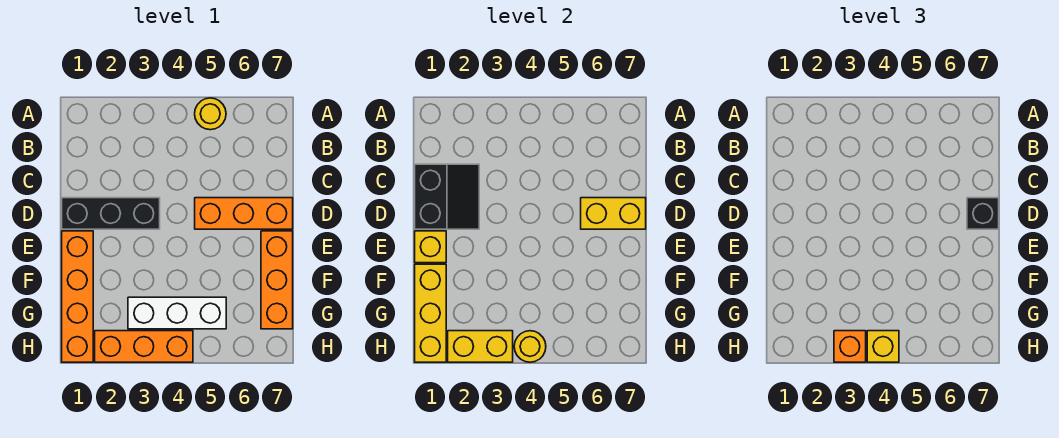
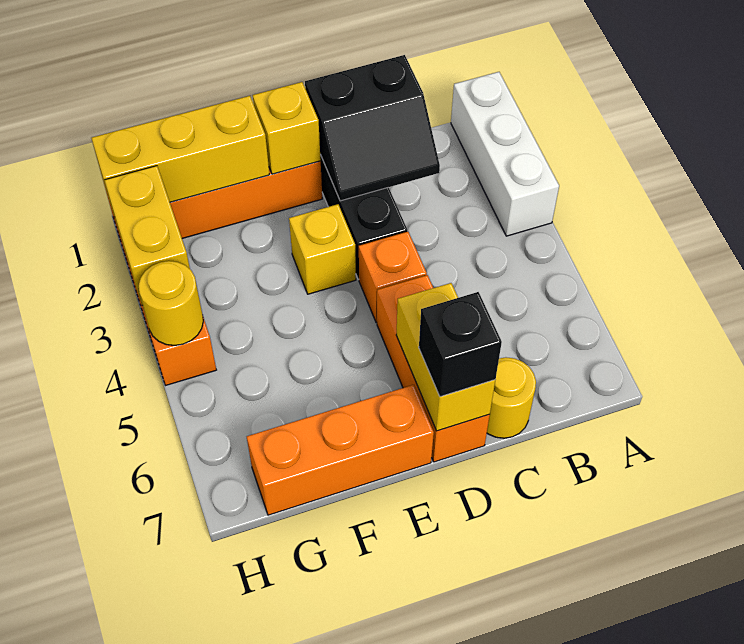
yellow round brick A5 level 1 -> yellow round brick C7 level 1
white brick G3:G5 level 1 -> white brick A1:A3 level 1
orange brick H3 level 3 -> orange brick D4 level 1
yellow brick H4 level 3 -> yellow brick E3 level 1

